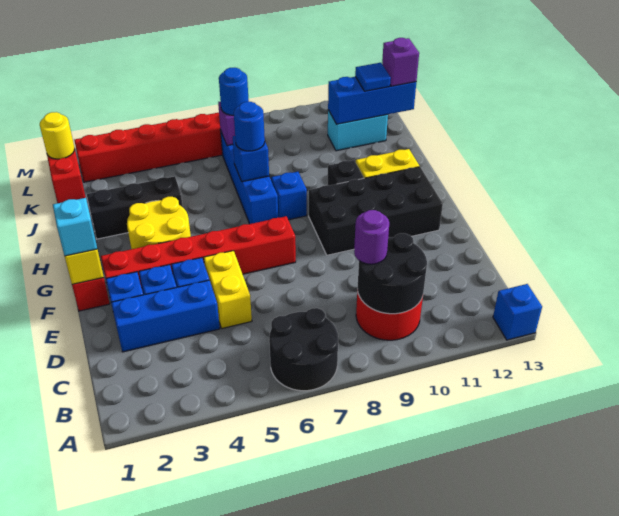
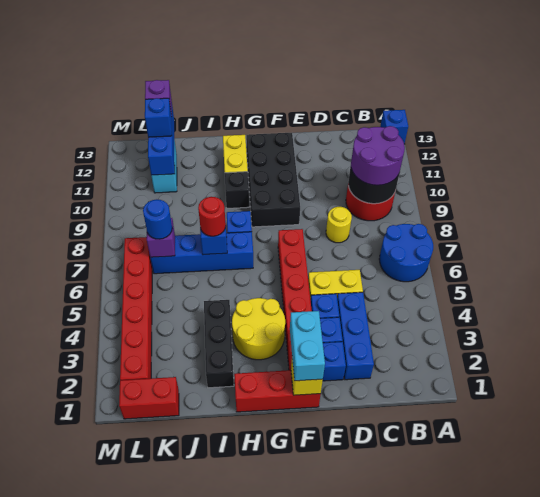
black round brick A6:B7 level 1 -> blue round brick A6:B7 level 1
purple round brick C9 level 3 -> purple round brick B9:C10 level 3
cyan brick F1 level 3 -> cyan brick F1:F2 level 3
blue round brick I7 level 3 -> red round brick I7 level 3
blue tile K12 level 3 -> blue brick K12 level 3
yellow round brick L1 level 2 -> yellow round brick D8 level 1

